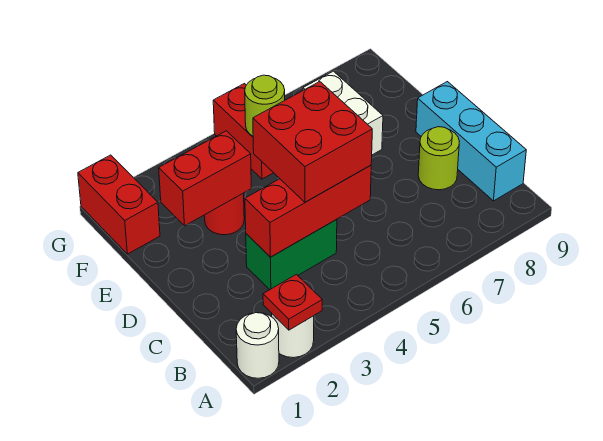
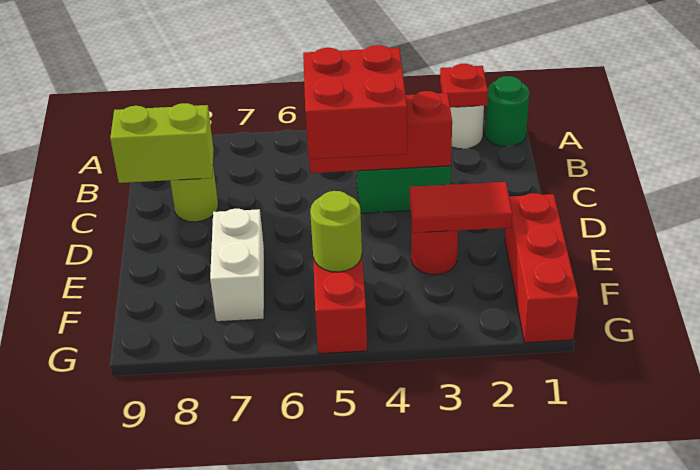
white round brick A1 level 1 -> green round brick A1 level 1
cyan brick B9:D9 level 1 -> none
none -> lime brick C8:C9 level 2
red brick E2:E3 level 2 -> red tile E2:E3 level 2
red brick F1:G1 level 1 -> red brick E1:G1 level 1

